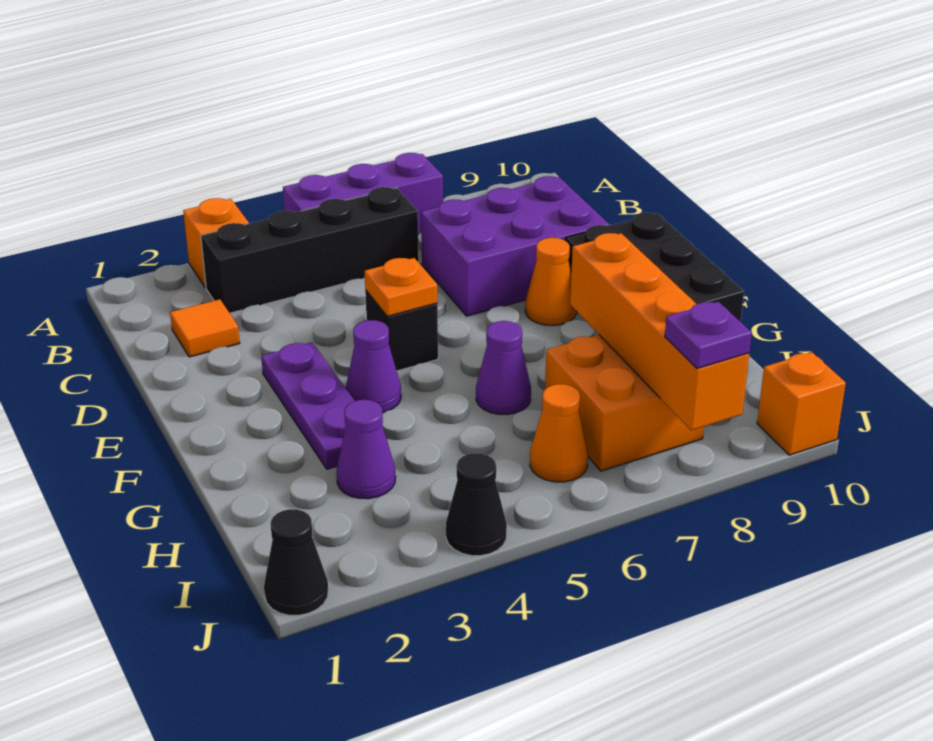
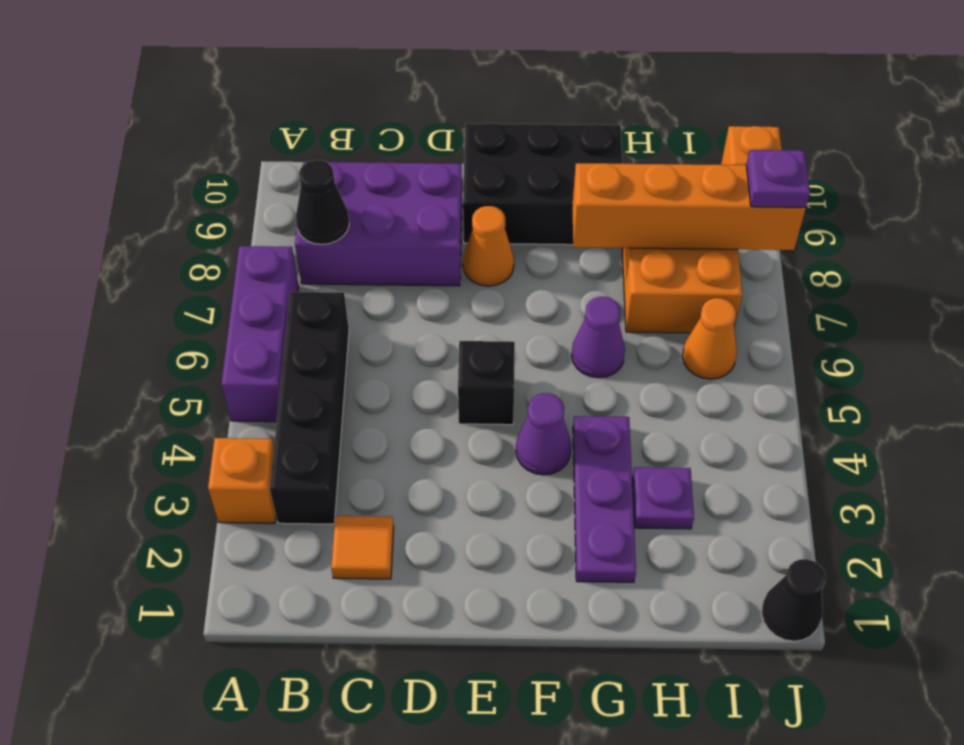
purple brick C7:D9 level 1 -> purple brick B8:D9 level 1
purple plate E3:G3 level 1 -> purple plate G2:G4 level 1
orange plate E5 level 2 -> none
purple cone H3 level 1 -> purple plate H3 level 1
black cone J4 level 1 -> black cone B8 level 2

